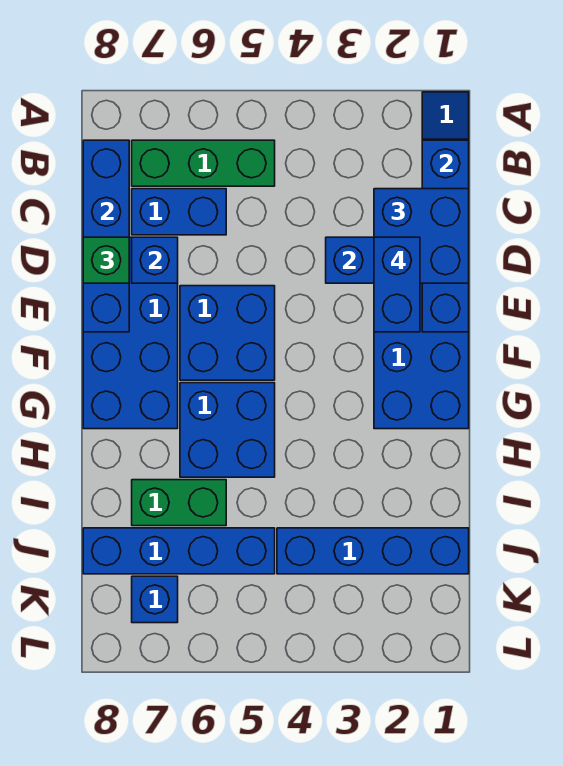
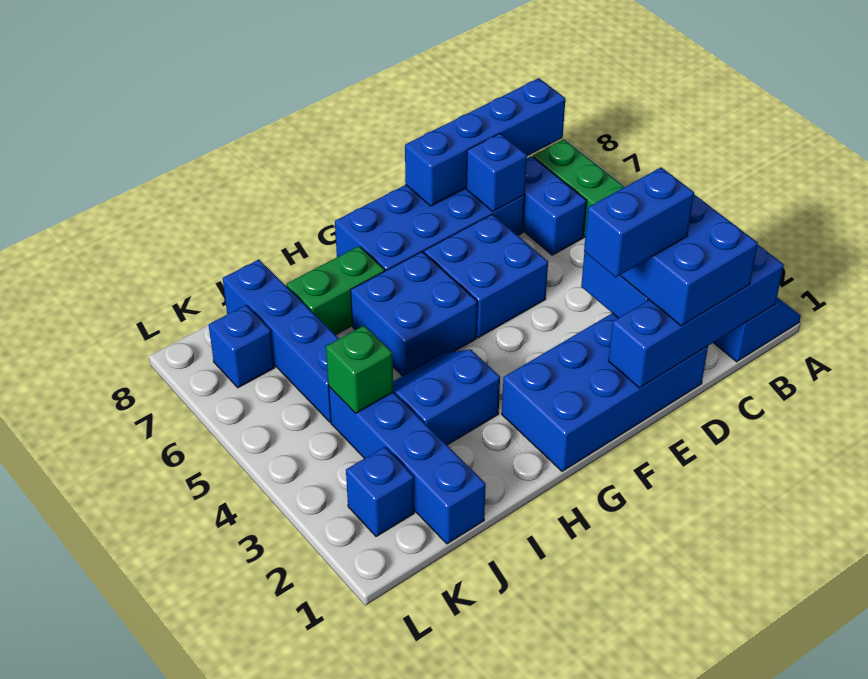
green brick D8 level 3 -> green brick J4 level 2
none -> blue slope H3:I4 level 1 top 3
green brick I6:I7 level 1 -> green brick H7:I7 level 1
none -> blue brick K2 level 1

